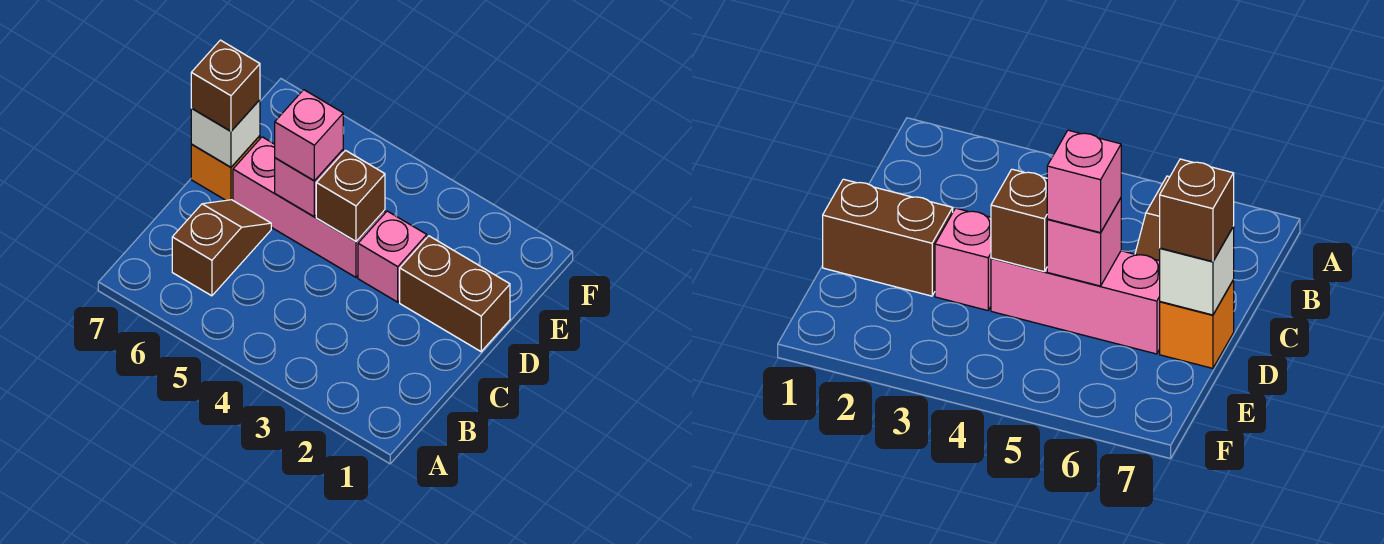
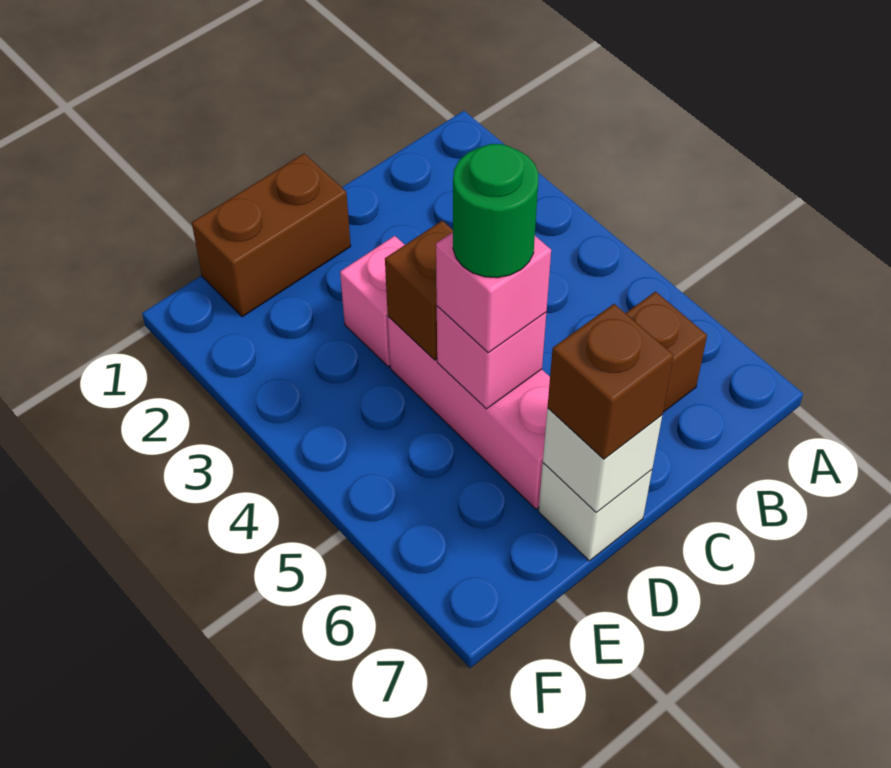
brown brick D1:D2 level 1 -> brown brick D1:E1 level 1
none -> green round brick D5 level 4
orange brick D7 level 1 -> white brick D7 level 1

